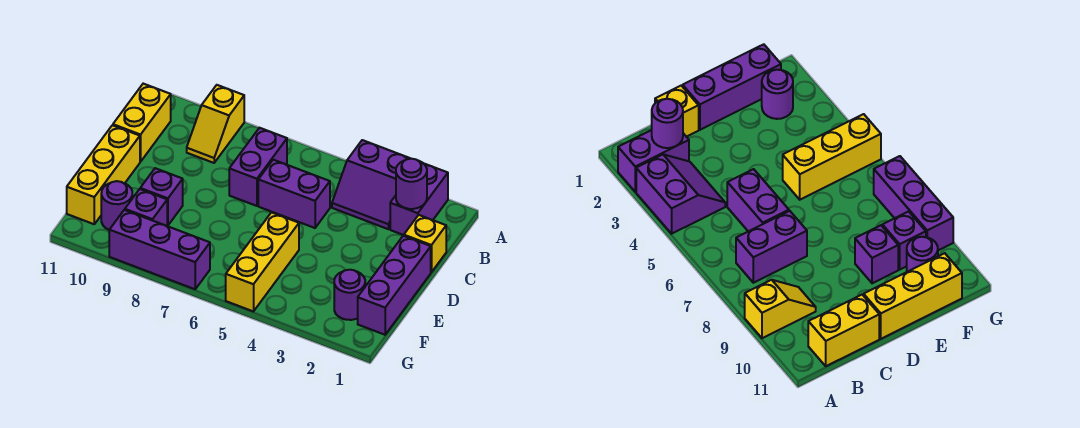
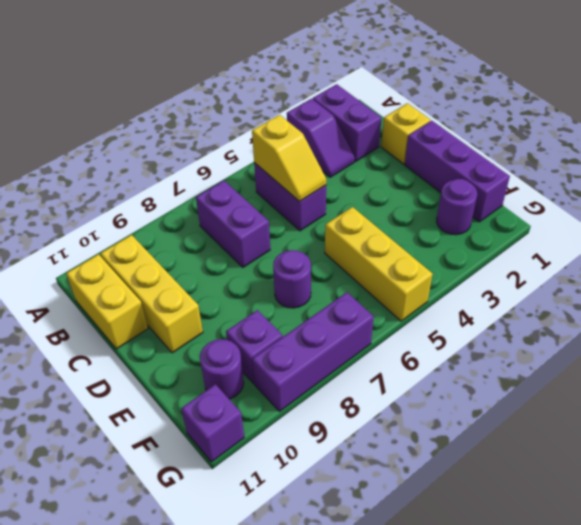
purple slope A3:B4 level 1 top A -> purple slope A3:B3 level 1 top A
yellow slope A9:B9 level 1 top A -> yellow slope B5:C5 level 2 top B
purple round brick B2 level 2 -> purple round brick E7 level 1
purple brick C5:C6 level 1 -> purple brick B5:C5 level 1
yellow brick D11:F11 level 1 -> yellow brick B10:D10 level 1
purple brick E9 level 1 -> purple brick G11 level 1

